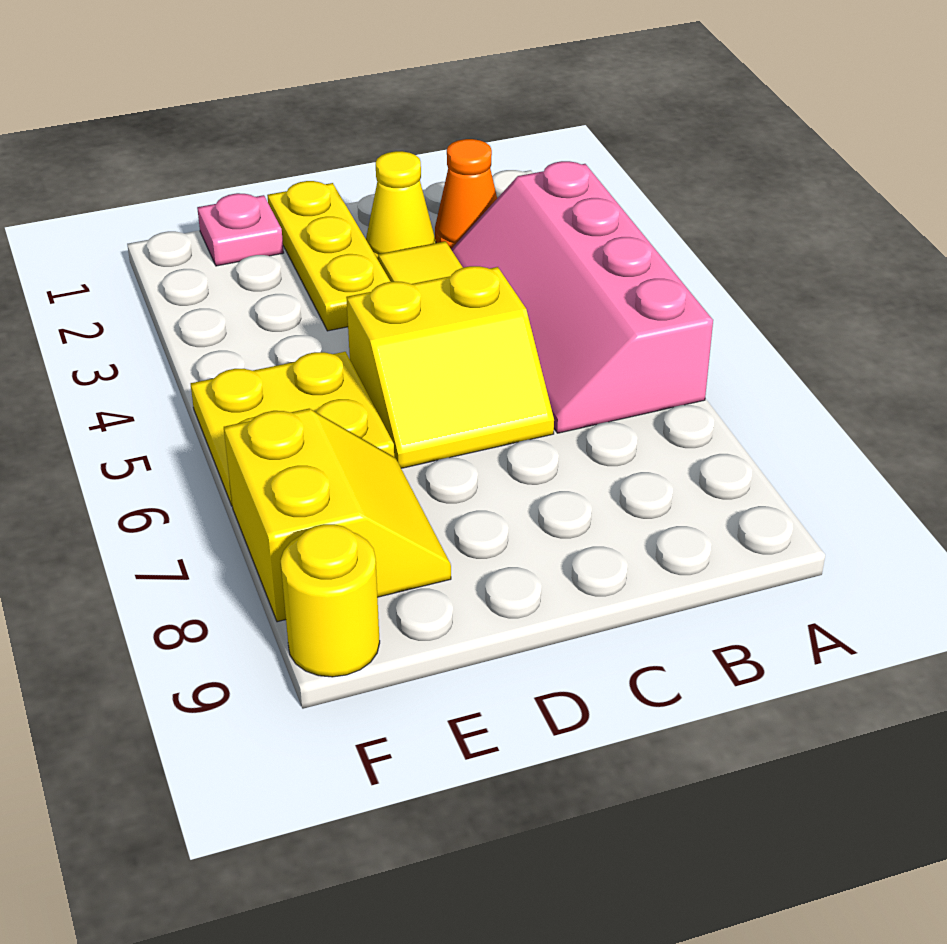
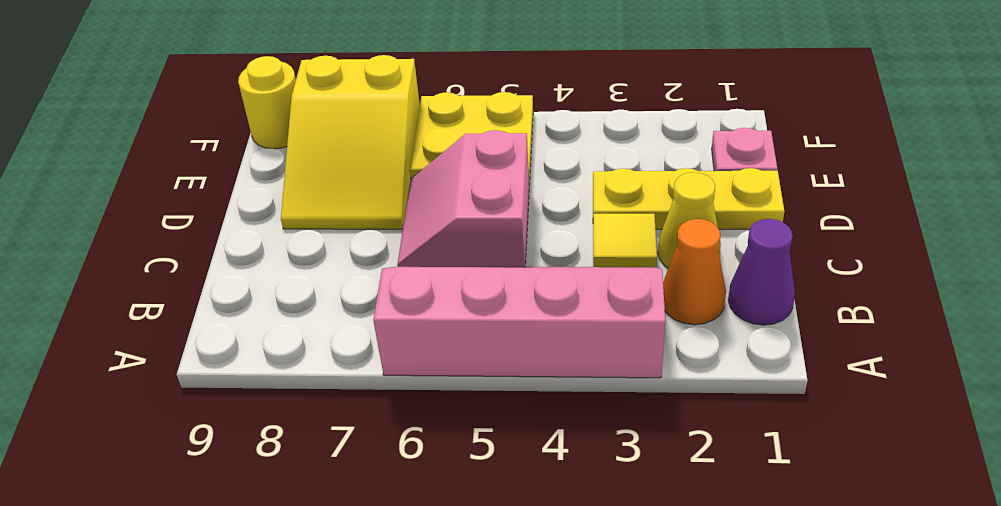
none -> purple cone B1 level 1
yellow slope C5:D6 level 1 top 5 -> pink slope C5:D6 level 1 top 5
yellow slope E7:F8 level 1 top F -> yellow slope D7:F8 level 1 top F

